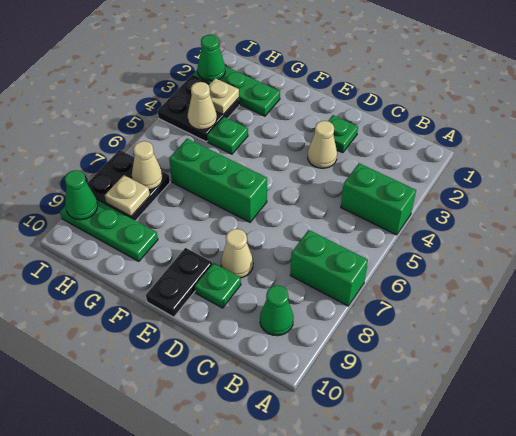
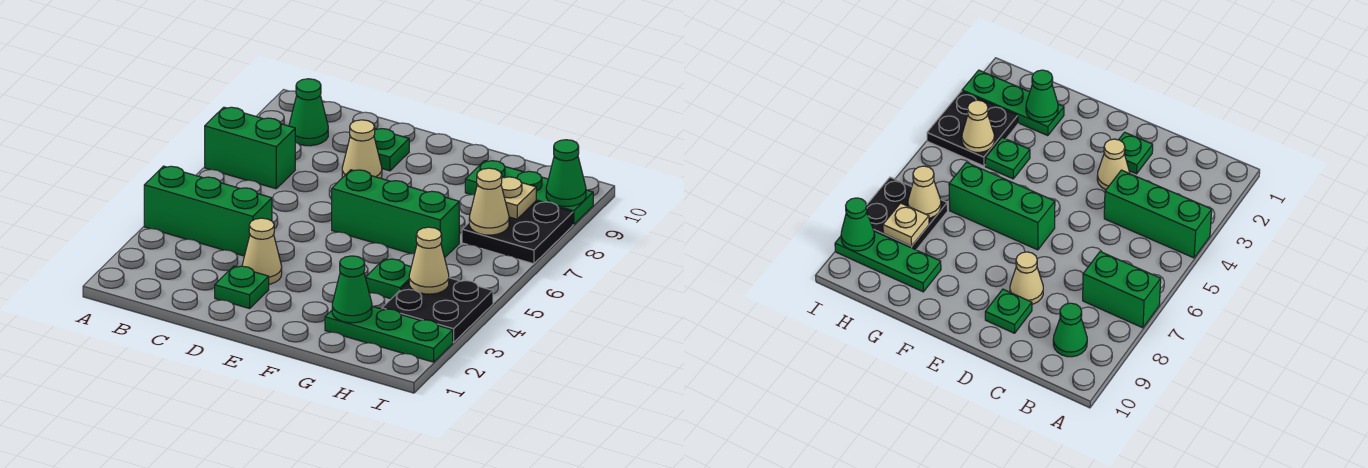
green brick A4:B4 level 1 -> green brick A4:C4 level 1
black plate E9:E10 level 1 -> none
tan plate H3 level 2 -> none
green cone I2 level 2 -> green cone G2 level 2

